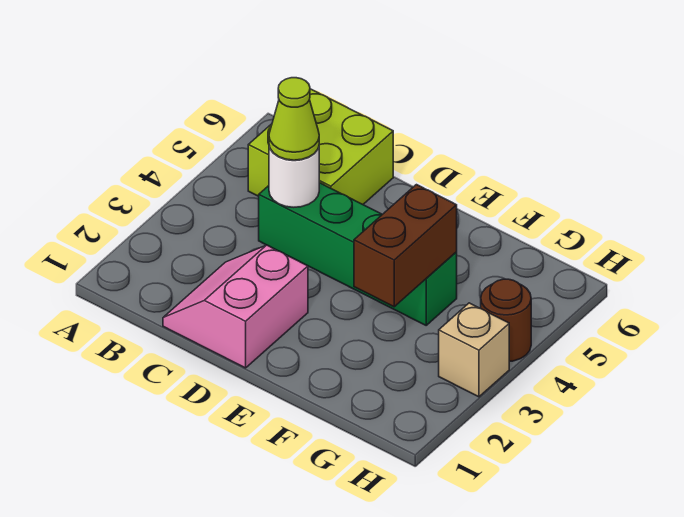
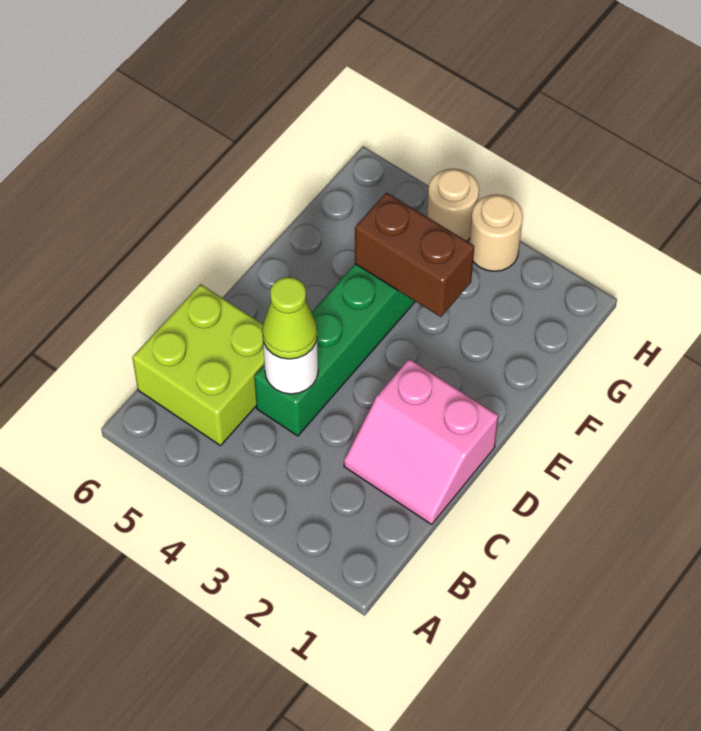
tan brick H3 level 1 -> tan round brick H3 level 1
brown round brick H4 level 1 -> tan round brick H4 level 1

